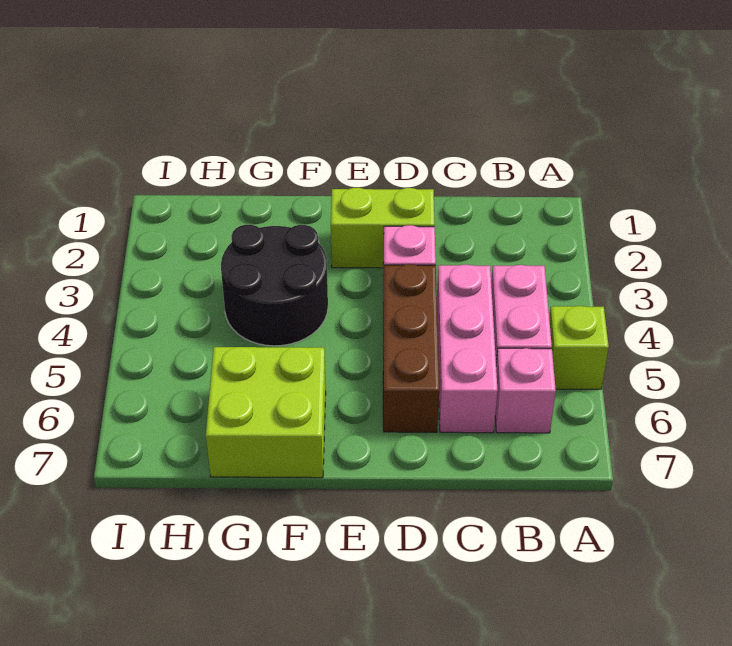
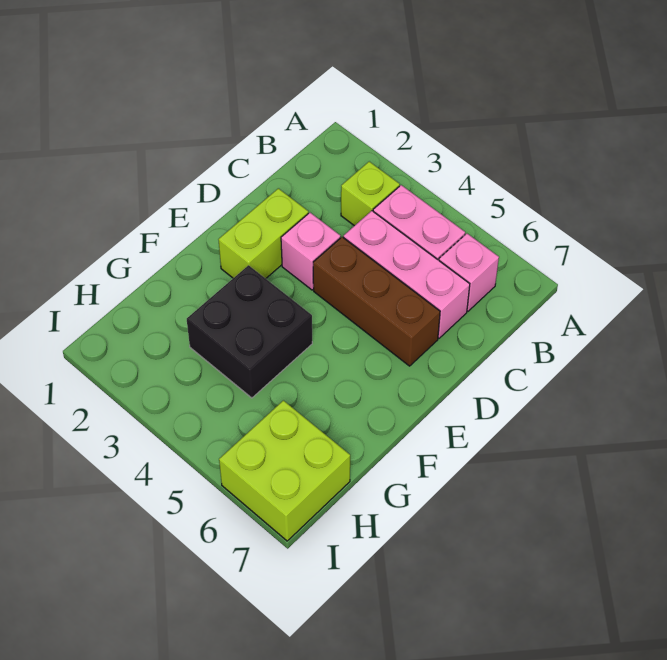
lime brick A5 level 1 -> lime brick B3 level 1
black round brick F3:G4 level 1 -> black brick F3:G4 level 1
lime brick F6:G7 level 1 -> lime brick H6:I7 level 1

